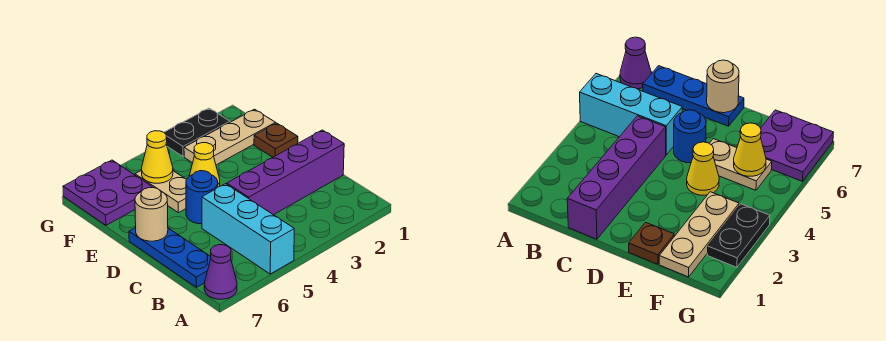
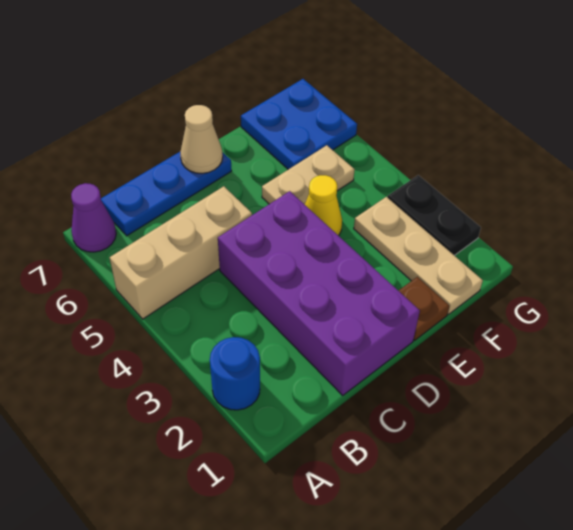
cyan brick A5:C5 level 1 -> tan brick A5:C5 level 1
purple brick C1:C4 level 1 -> purple brick C1:D4 level 1
blue round brick D5 level 1 -> blue round brick A2 level 1
tan round brick D7 level 2 -> tan cone D7 level 2
yellow cone F5 level 2 -> none
purple plate F6:G7 level 1 -> blue plate F6:G7 level 1

